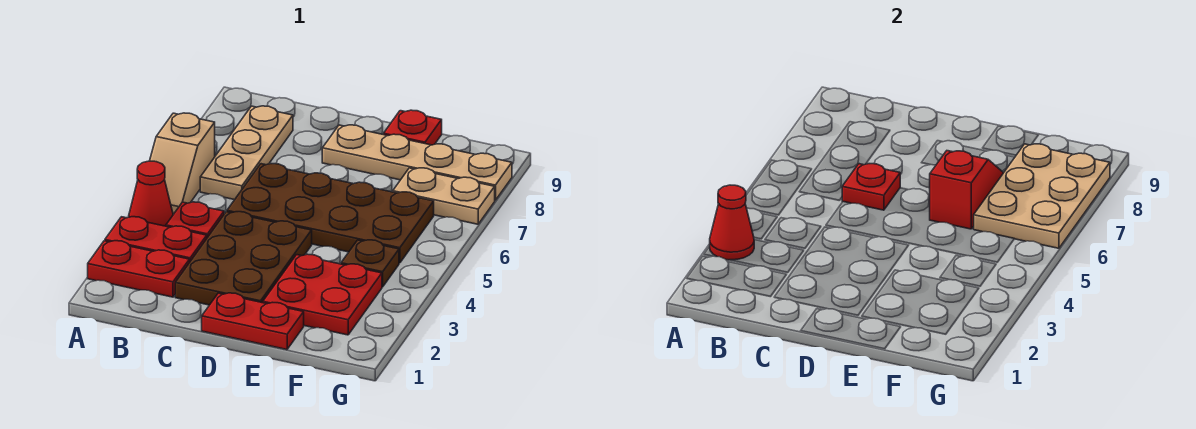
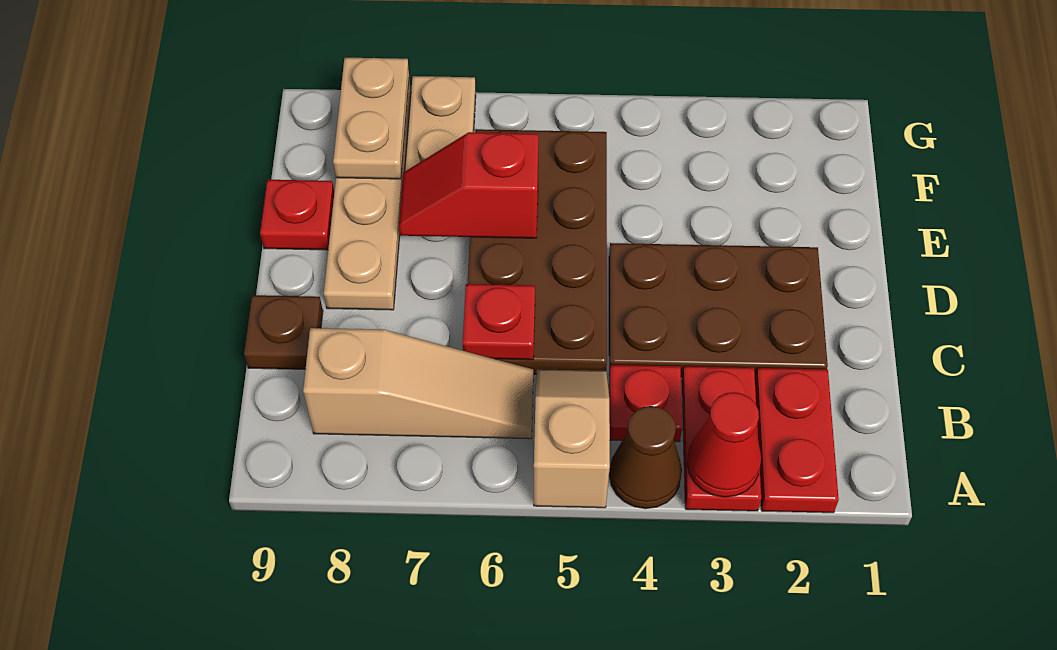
red cone A4 level 1 -> brown cone A4 level 1
tan slope A5:A6 level 1 top 6 -> tan slope A5:B5 level 1 top A
tan plate B6:B8 level 1 -> tan slope B6:B8 level 1 top 8
red plate D1:E1 level 1 -> none
red plate E2:F3 level 1 -> none
brown plate F4 level 1 -> brown plate C9 level 1
tan plate F6:G8 level 2 -> tan plate F8:G8 level 2

